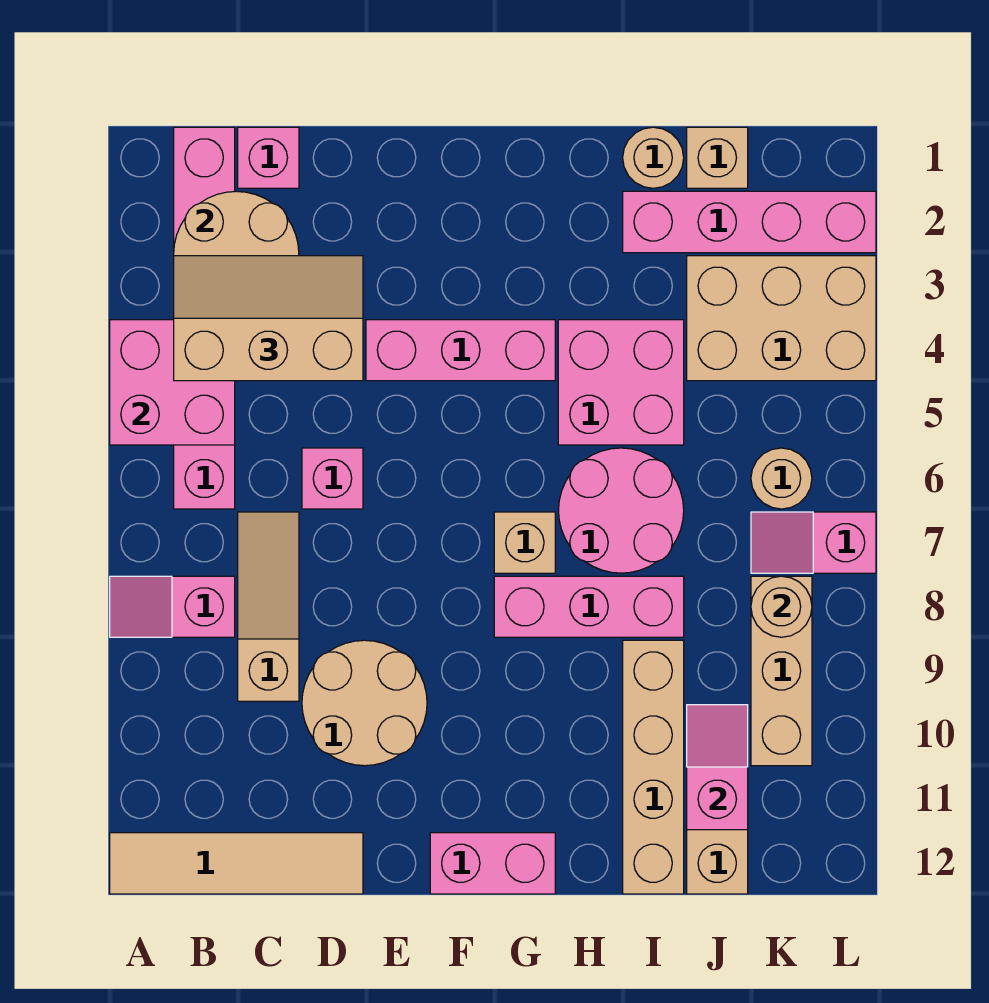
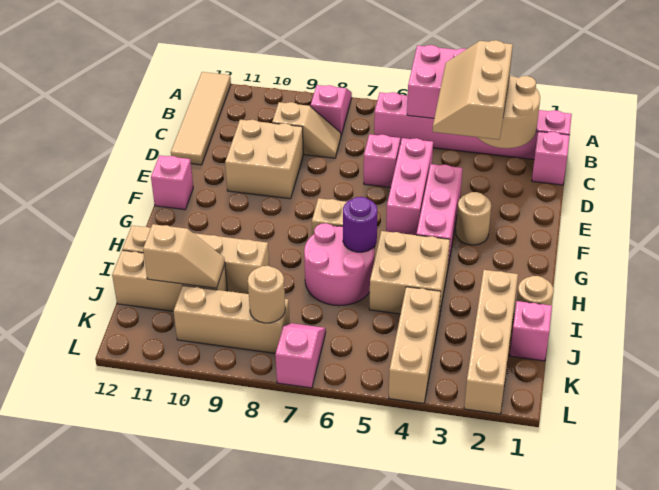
tan slope B3:D4 level 3 top 4 -> tan slope B3:D4 level 3 top 3
tan slope C7:C9 level 1 top 9 -> tan slope C8:C9 level 1 top 9
tan round brick D9:E10 level 1 -> tan brick D9:E10 level 1
pink brick F12:G12 level 1 -> pink brick F12 level 1
pink brick G8:I8 level 1 -> pink brick D5:F5 level 1
pink brick H4:I5 level 1 -> tan brick H4:I5 level 1
none -> purple round brick H6 level 2
pink brick I2:L2 level 1 -> tan brick I2:L2 level 1
tan brick J1 level 1 -> pink brick J1 level 1
tan brick J3:L4 level 1 -> tan brick J4:L4 level 1
pink slope J10:J11 level 2 top 11 -> tan slope J10:J11 level 2 top 11
tan round brick K6 level 1 -> tan round brick F3 level 1

